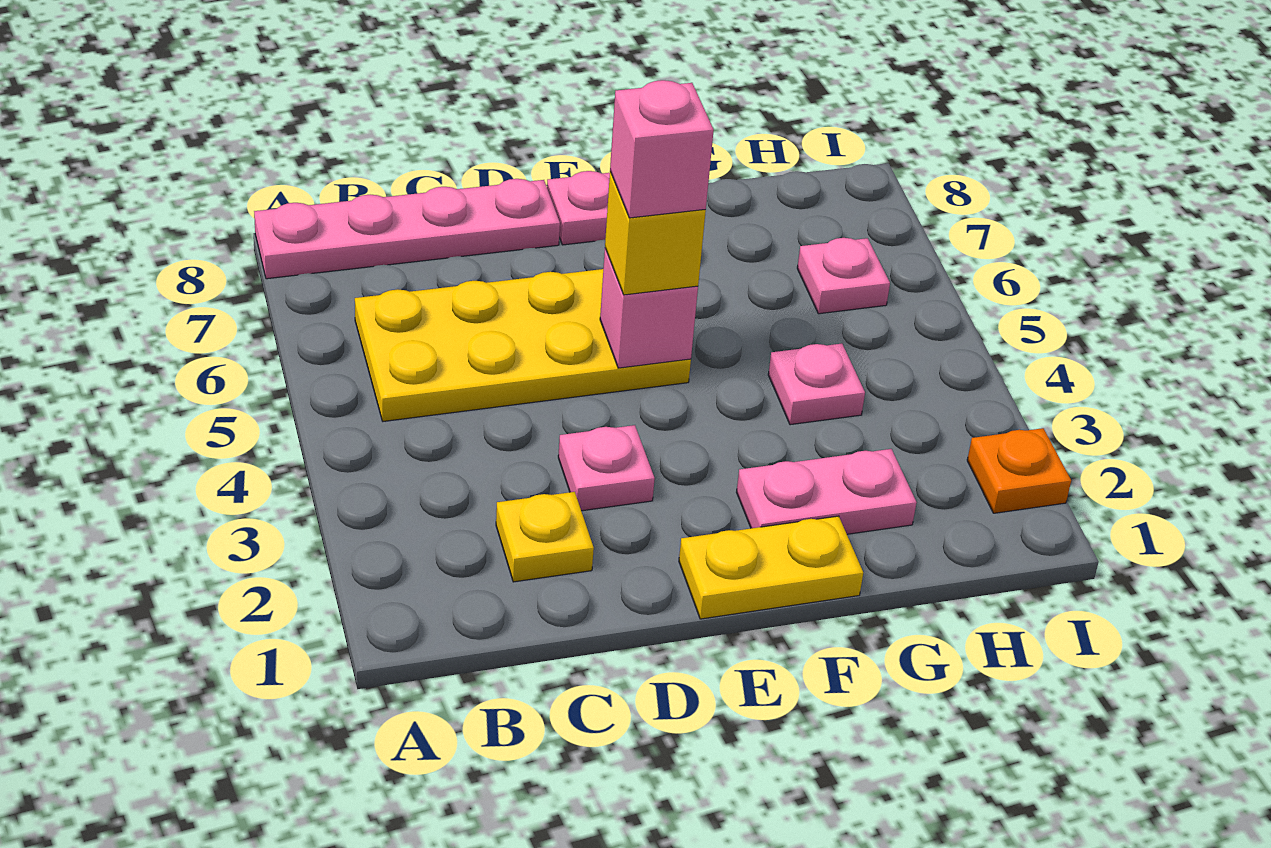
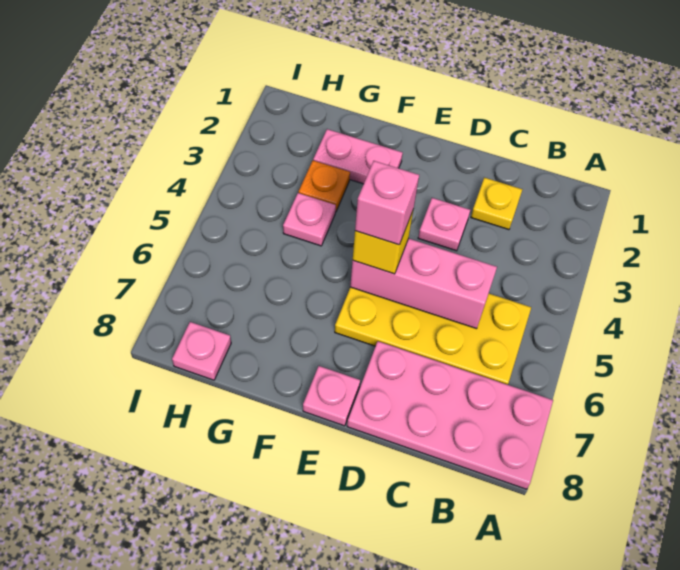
pink plate A8:D8 level 1 -> pink plate A7:D8 level 1
yellow plate E1:F1 level 1 -> none
pink brick E5 level 2 -> pink brick C5:E5 level 2
pink plate H6 level 1 -> pink plate H8 level 1
orange plate I2 level 1 -> orange plate G3 level 1

